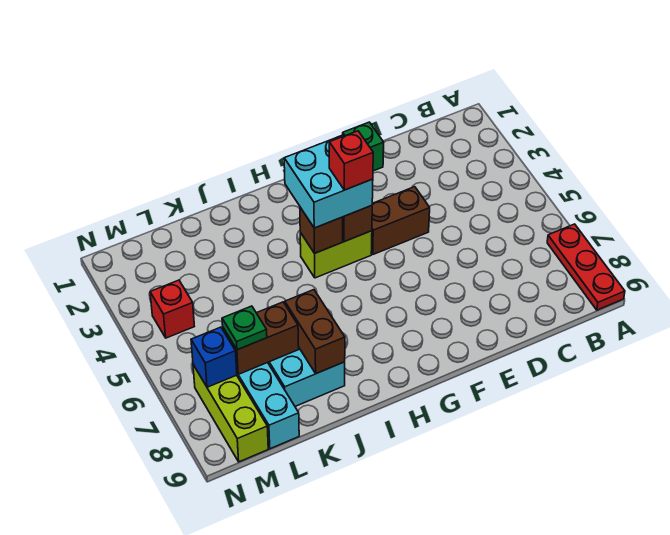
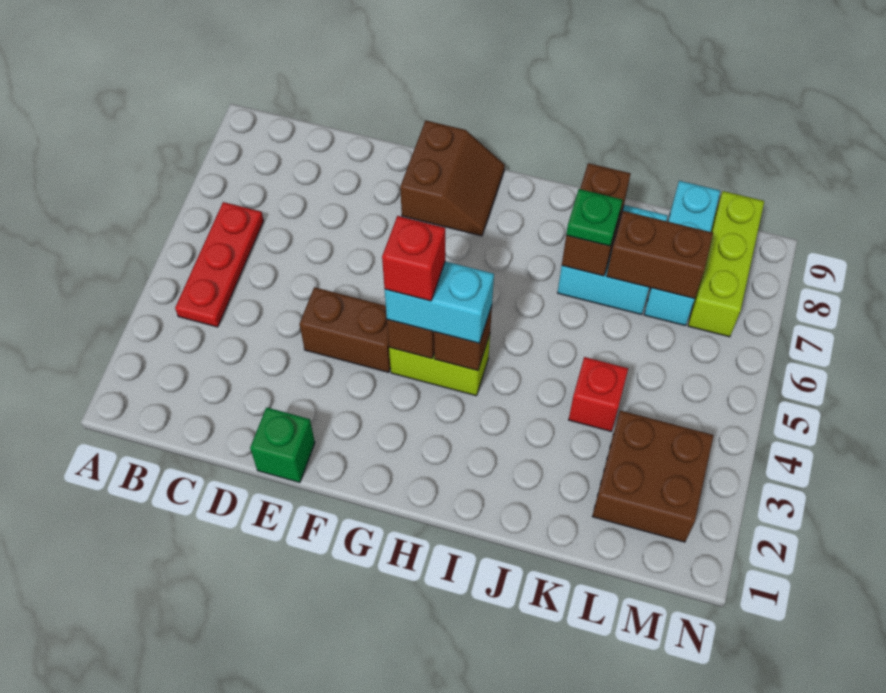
red plate A7:A9 level 1 -> red plate B4:B6 level 1
none -> brown slope F8:G9 level 1 top F
cyan brick G3:H4 level 3 -> cyan brick G4:H4 level 3
none -> brown brick L2:M3 level 1
green plate L7 level 3 -> green plate J7 level 3
red brick M4 level 1 -> red brick K4 level 1
blue brick M7 level 2 -> none

